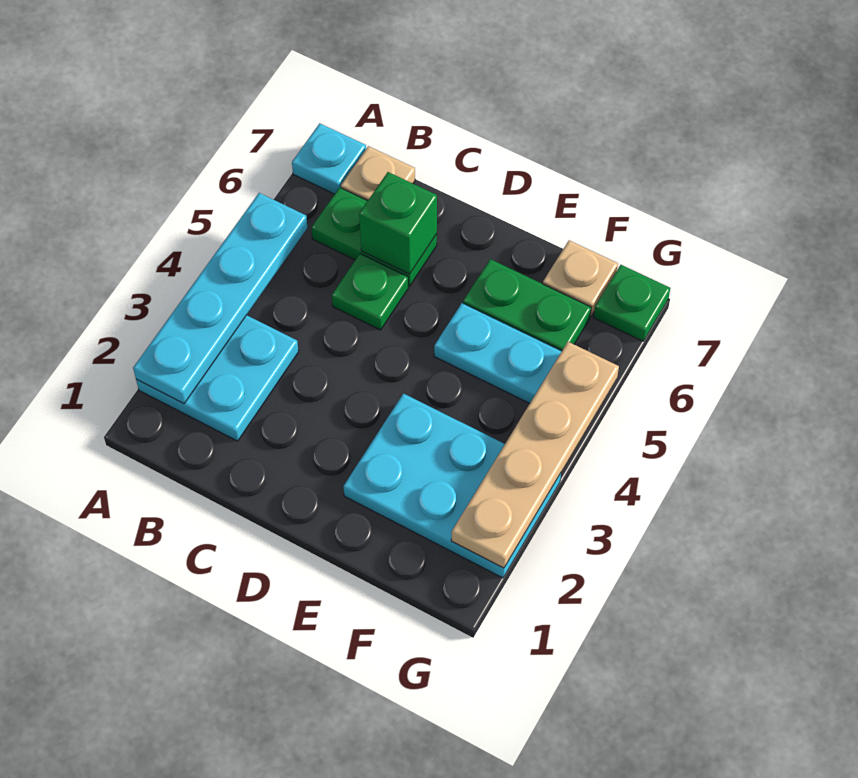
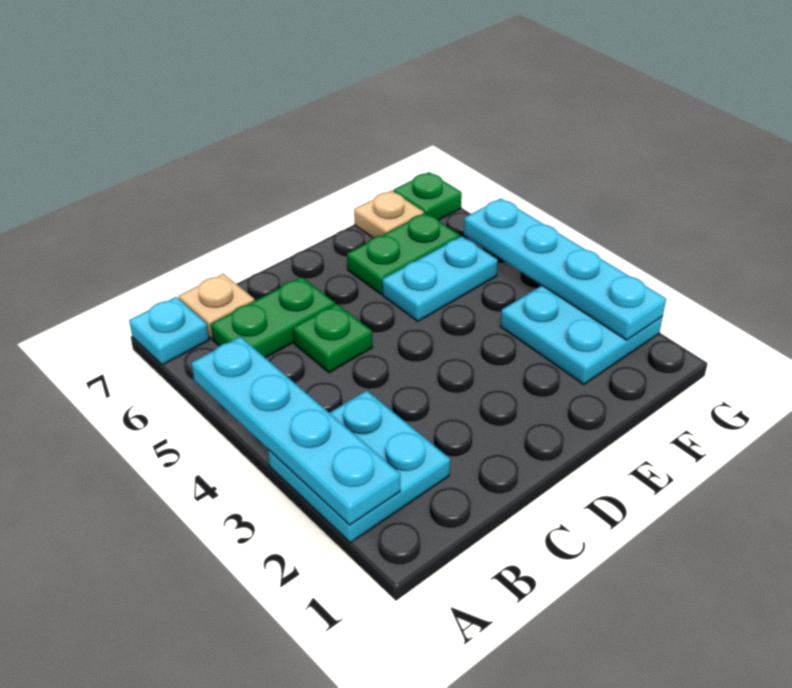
green brick C6 level 2 -> none
cyan plate E2:G3 level 1 -> cyan plate F2:G3 level 1
tan plate G2:G5 level 2 -> cyan plate G2:G5 level 2

